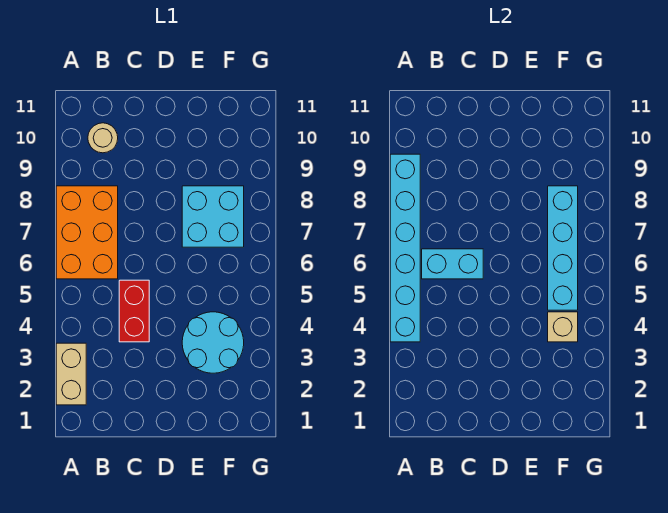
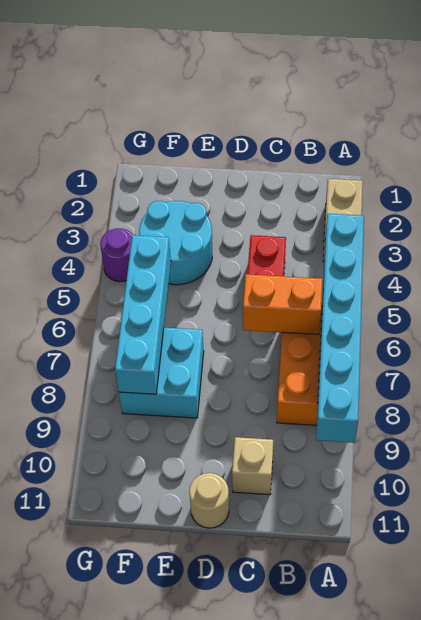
cyan brick B6:C6 level 2 -> orange brick B6:C6 level 2
tan round brick B10 level 1 -> tan round brick D11 level 1
tan brick F4 level 2 -> tan brick C10 level 1
none -> purple round brick G4 level 1

